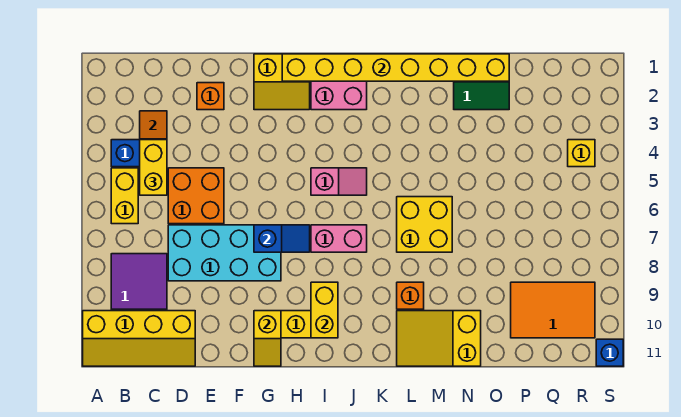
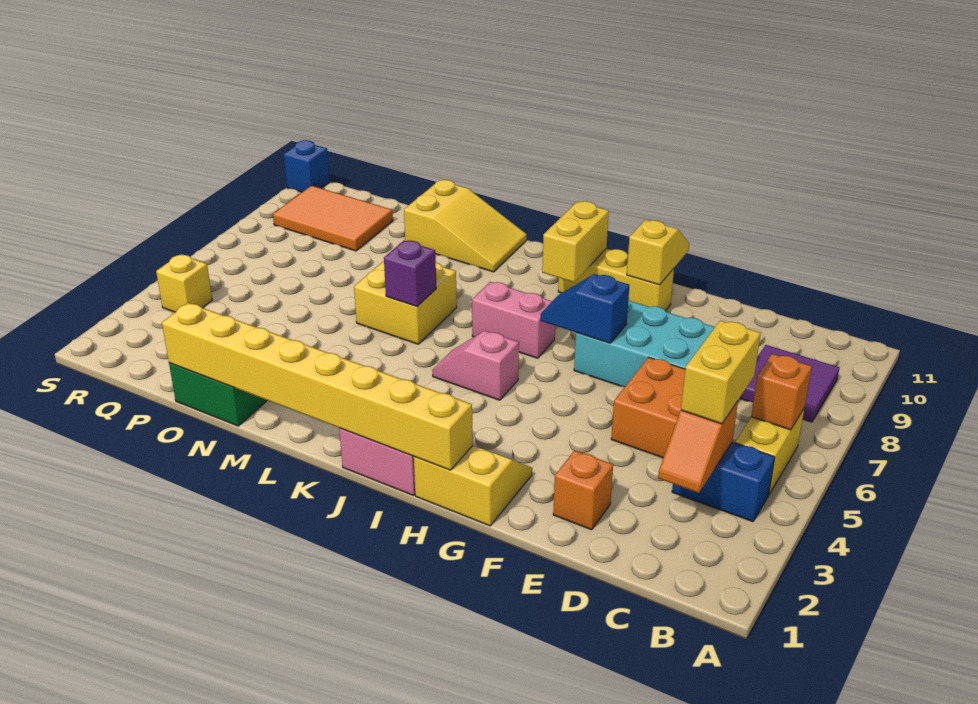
yellow slope A10:D11 level 1 top 10 -> none
none -> purple brick L6 level 2
orange brick L9 level 1 -> orange brick B6 level 2

